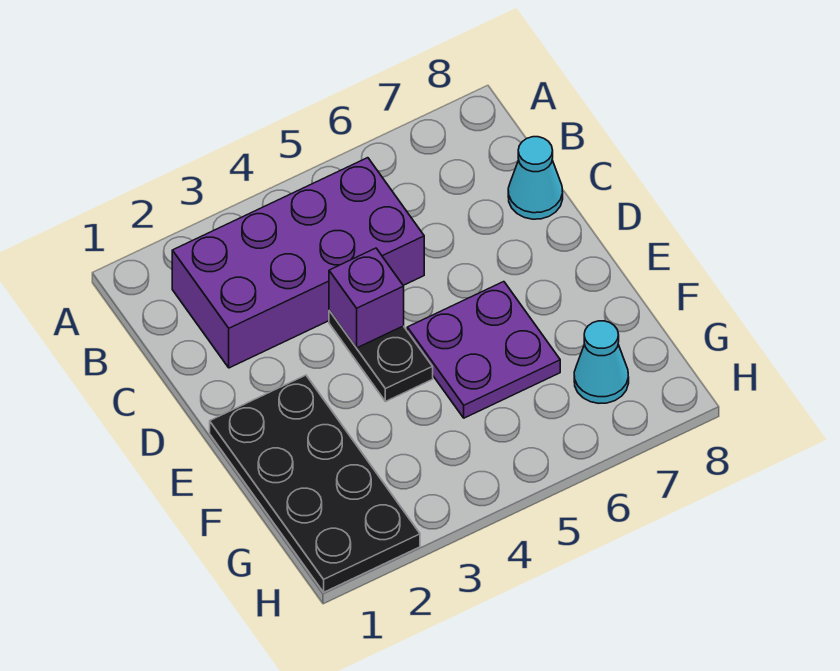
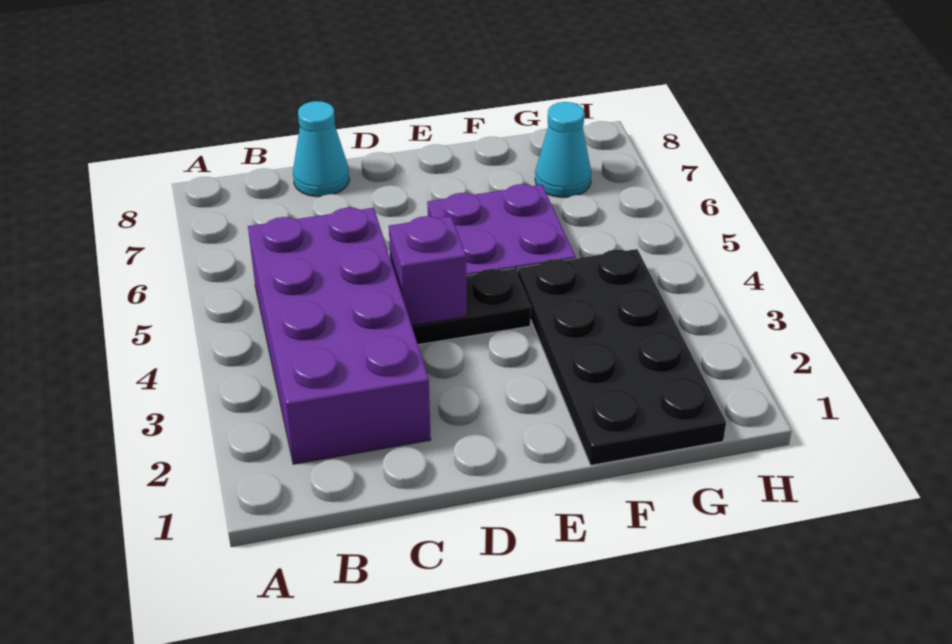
black plate E1:H2 level 1 -> black plate F1:G4 level 1

